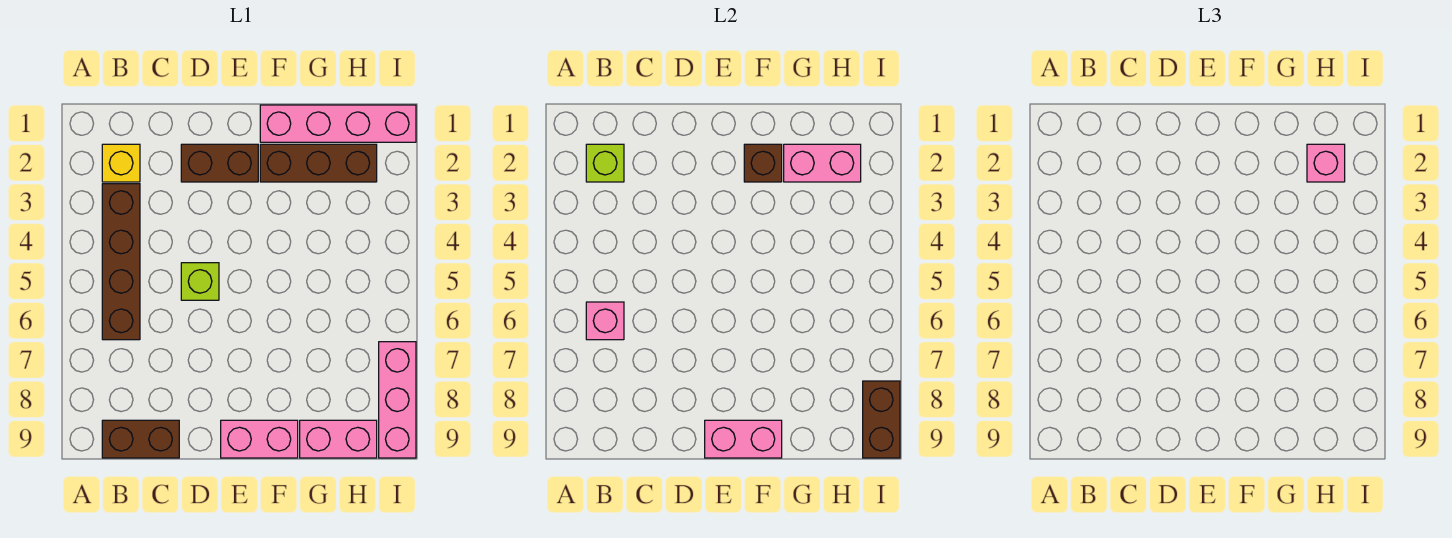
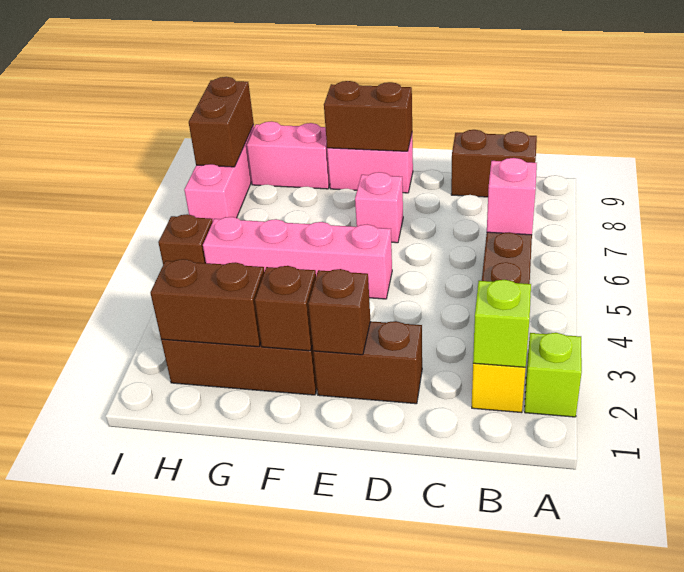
lime brick D5 level 1 -> lime brick A2 level 1
none -> brown brick E2 level 2
pink brick E9:F9 level 2 -> brown brick E9:F9 level 2
pink brick F1:I1 level 1 -> pink brick E5:H5 level 1
pink brick G2:H2 level 2 -> brown brick G2:H2 level 2
pink brick H2 level 3 -> pink brick E7 level 1
none -> brown brick I5 level 1

